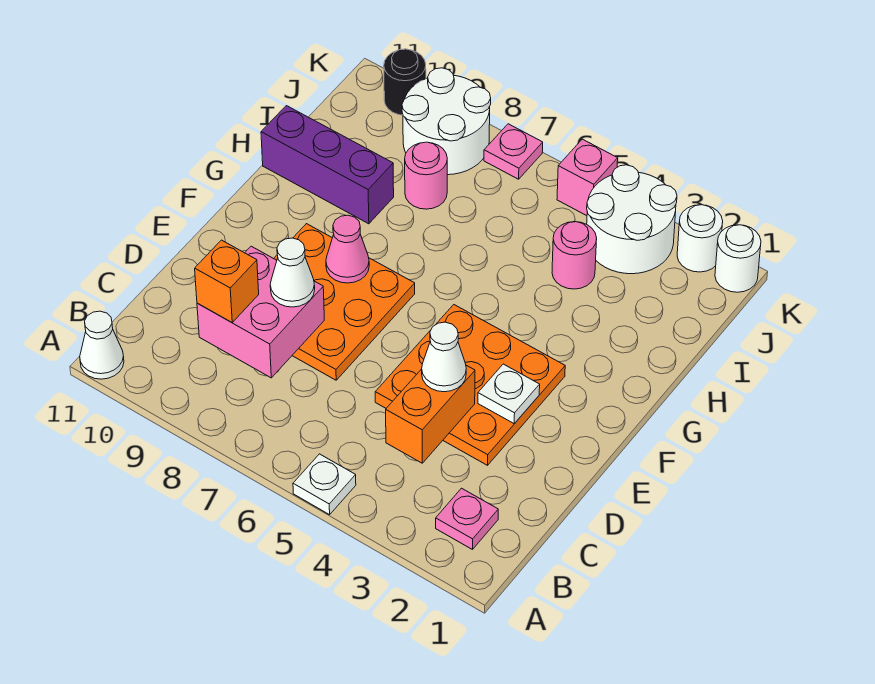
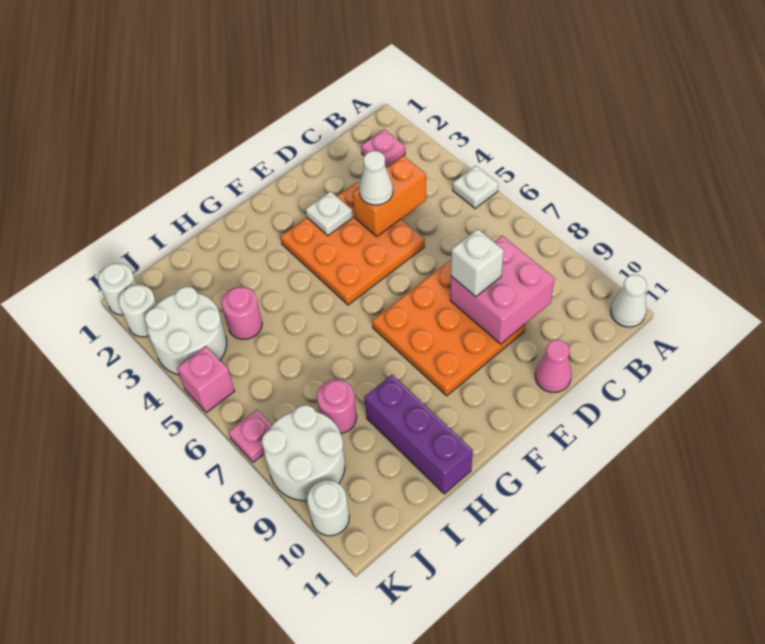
orange brick C9 level 3 -> none
white cone D8 level 3 -> white brick D8 level 3
pink cone F8 level 2 -> pink cone D11 level 1
black round brick K10 level 1 -> white round brick K10 level 1

